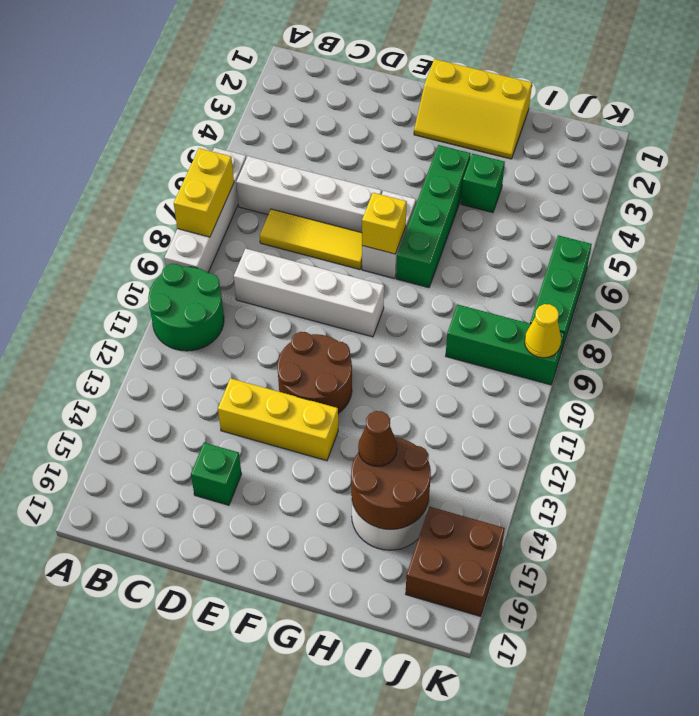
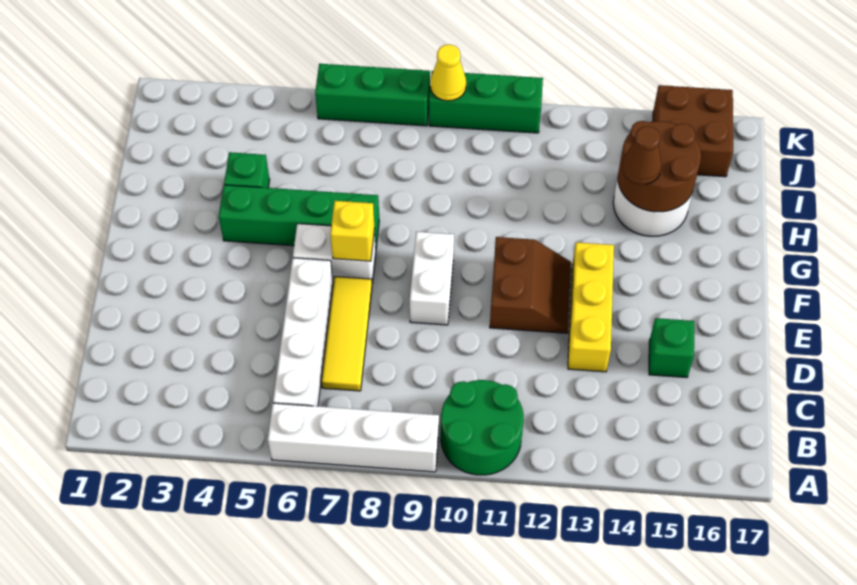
yellow brick A7:A8 level 2 -> none
white brick C9:F9 level 1 -> white brick E9:F9 level 1
brown round brick E11:F12 level 1 -> brown slope E11:F12 level 1 top 11
yellow slope F1:H2 level 1 top 1 -> none
green brick I9:K9 level 1 -> green brick K9:K11 level 1

